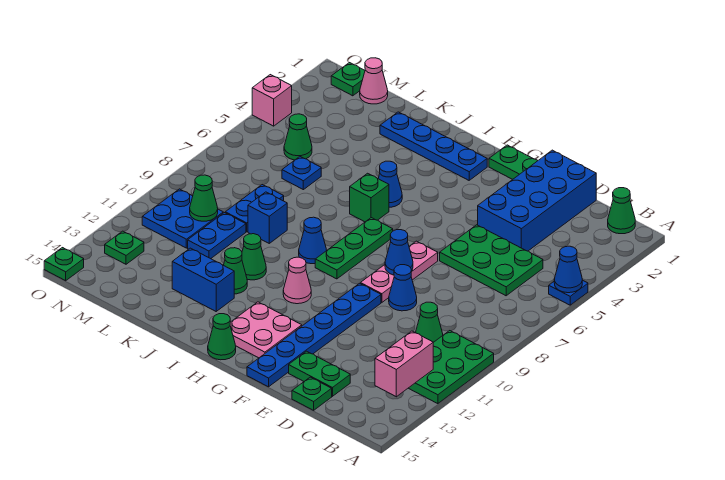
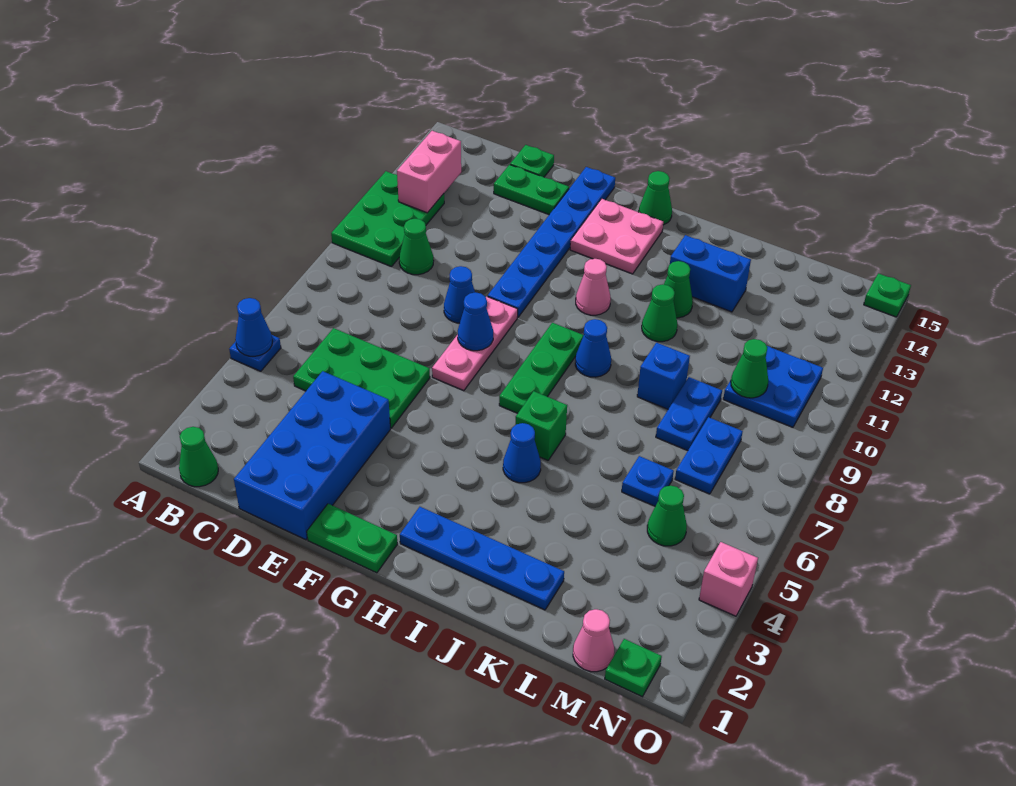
blue plate L10:L11 level 1 -> blue plate M7:M8 level 1
green plate N13 level 1 -> none

